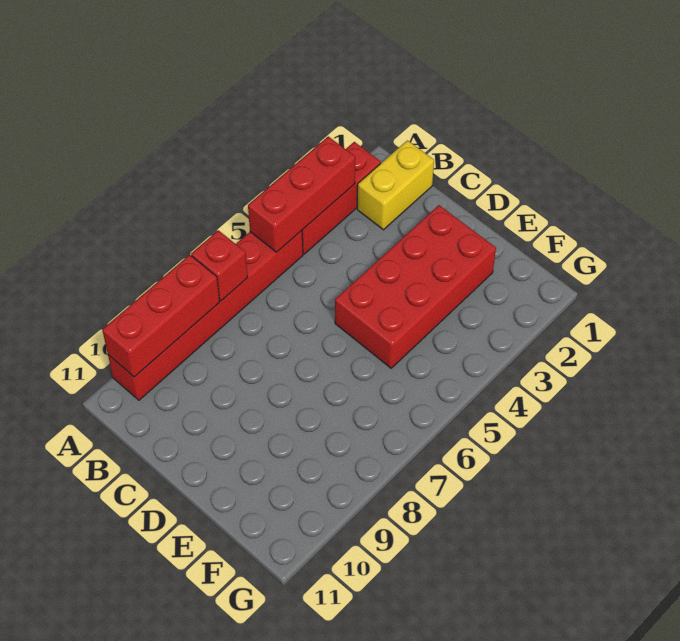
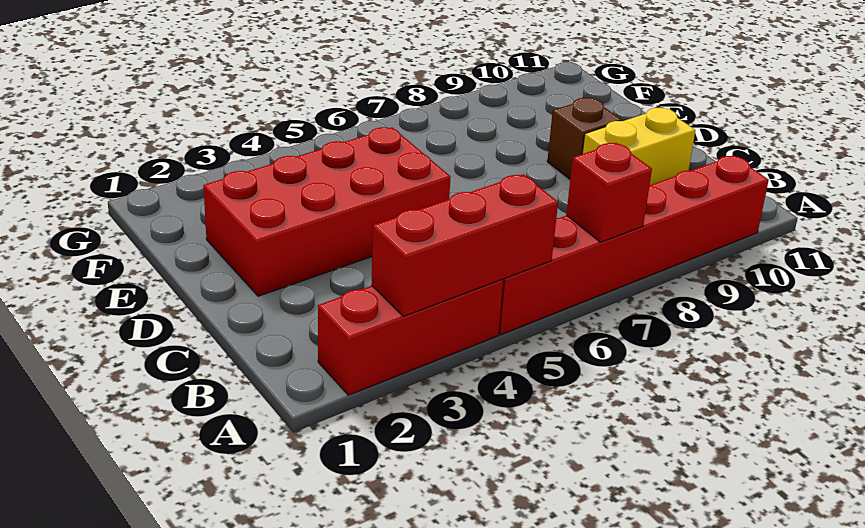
red brick A8:A10 level 2 -> none
yellow brick B1:B2 level 1 -> yellow brick C9:C10 level 1
none -> brown brick D9 level 1

